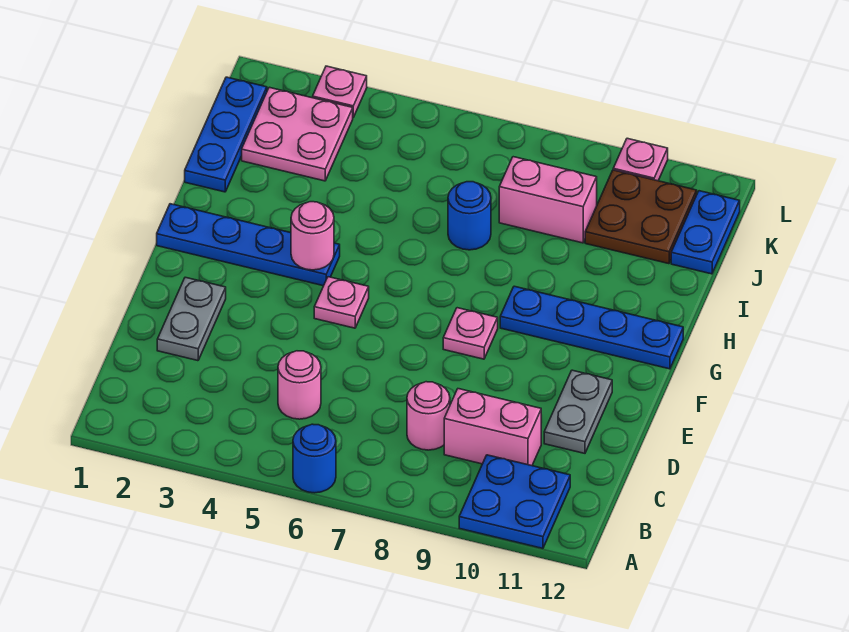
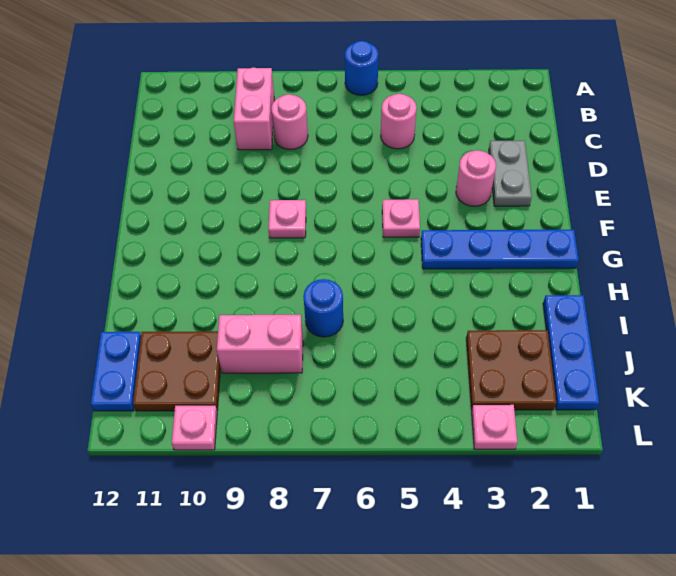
blue plate A10:B11 level 1 -> none
pink brick C9:C10 level 1 -> pink brick B9:C9 level 1
grey plate D11:E11 level 1 -> none
pink round brick G4 level 2 -> pink round brick E3 level 1
blue plate G9:G12 level 1 -> none
pink plate J2:K3 level 1 -> brown plate J2:K3 level 1

